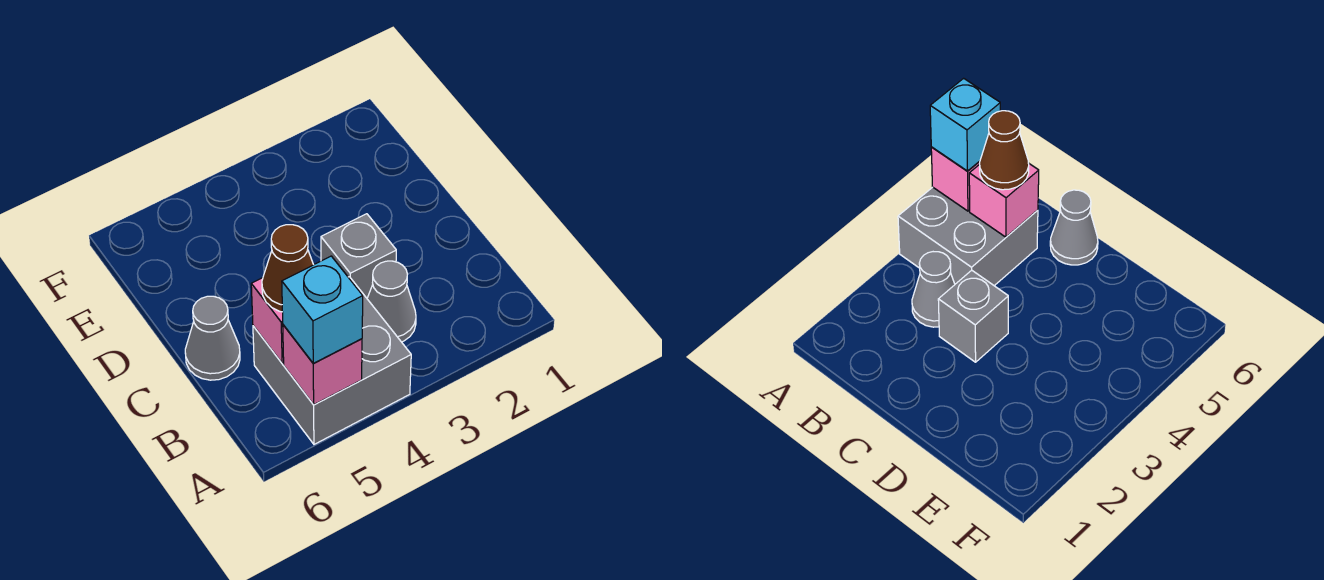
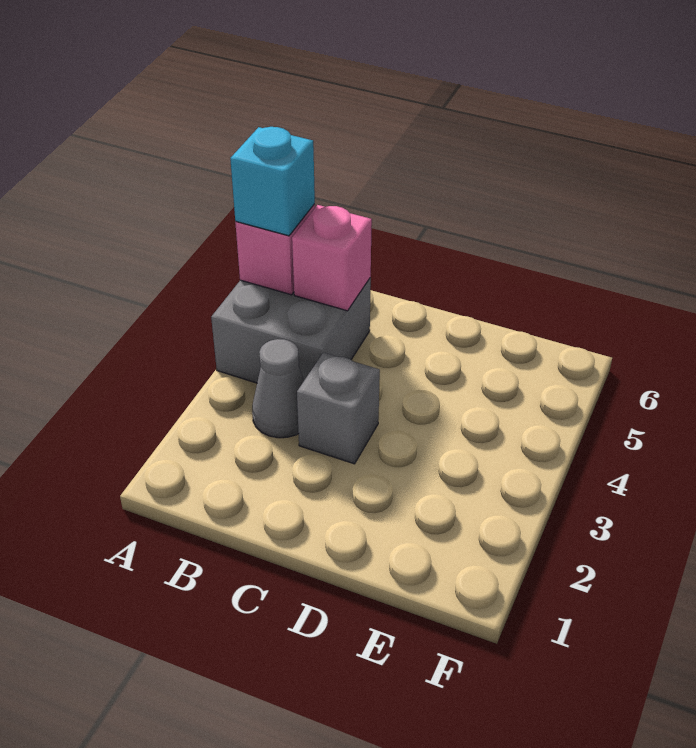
brown cone B5 level 3 -> none
grey cone C6 level 1 -> none

